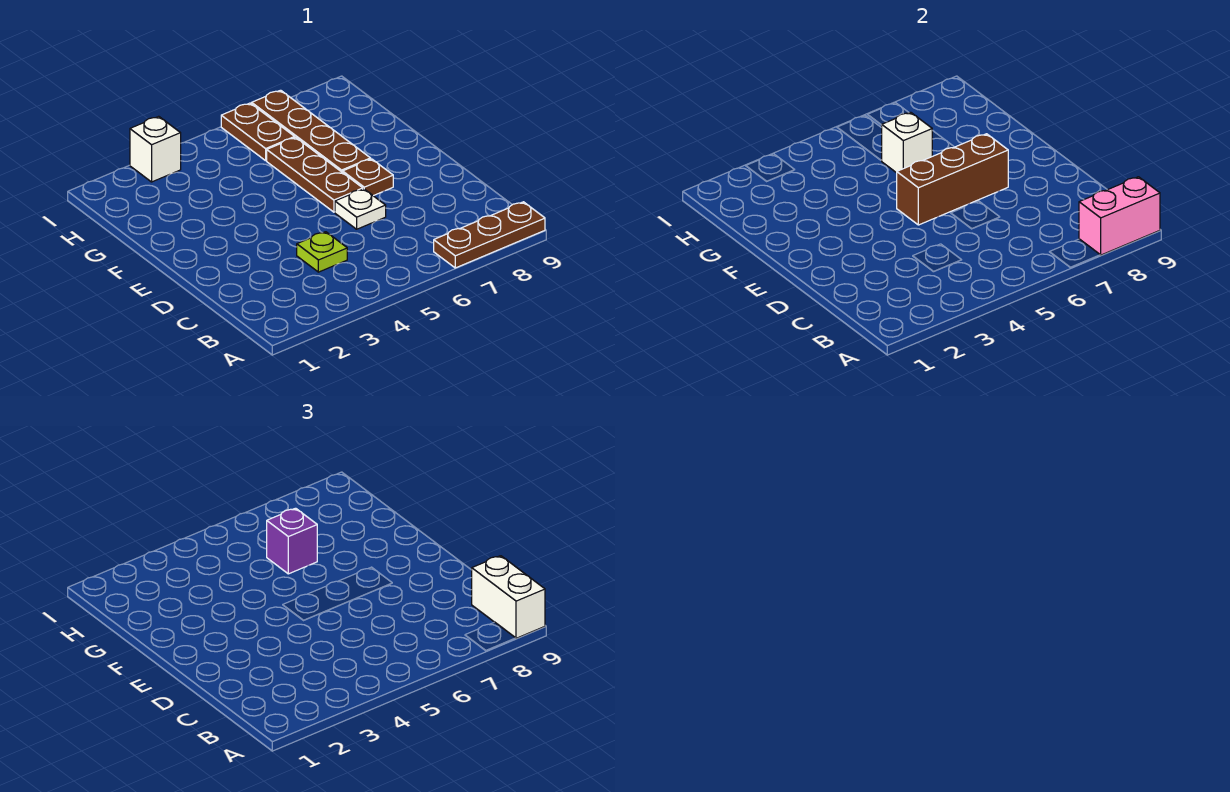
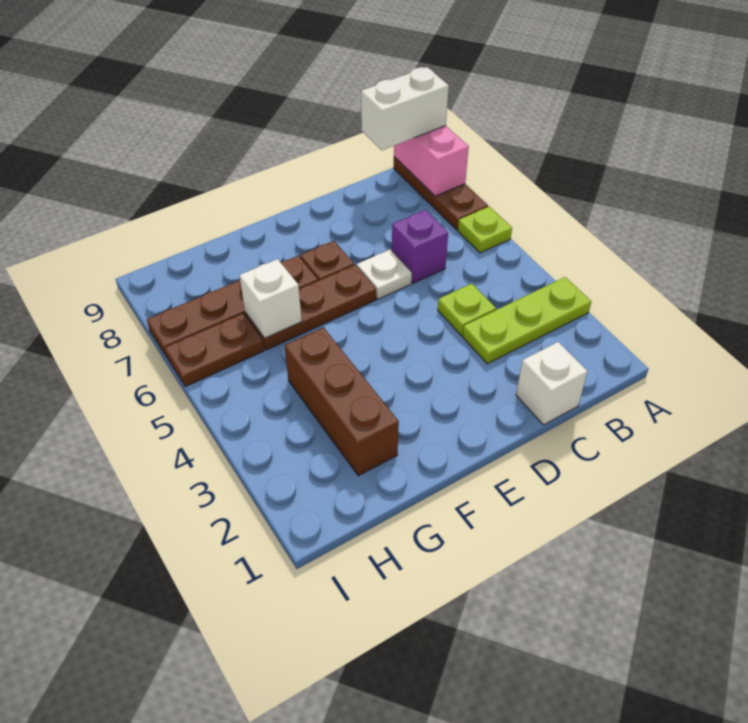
none -> lime plate A3:C3 level 1
none -> lime plate A6 level 1
brown brick E5:E7 level 2 -> brown brick G2:G4 level 1
purple brick G6 level 3 -> purple brick C6 level 1
white brick I3 level 1 -> white brick C1 level 1

